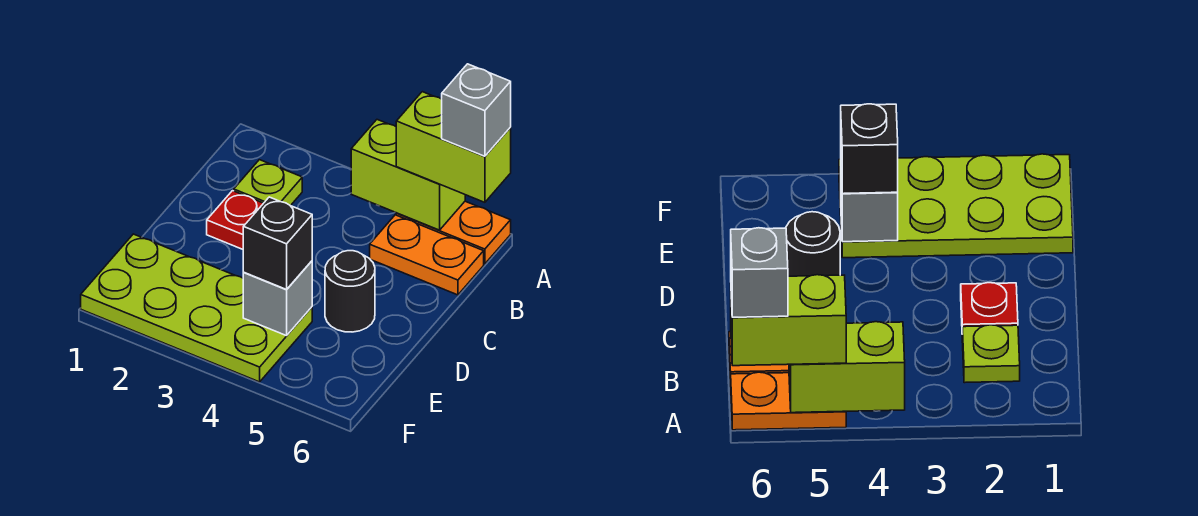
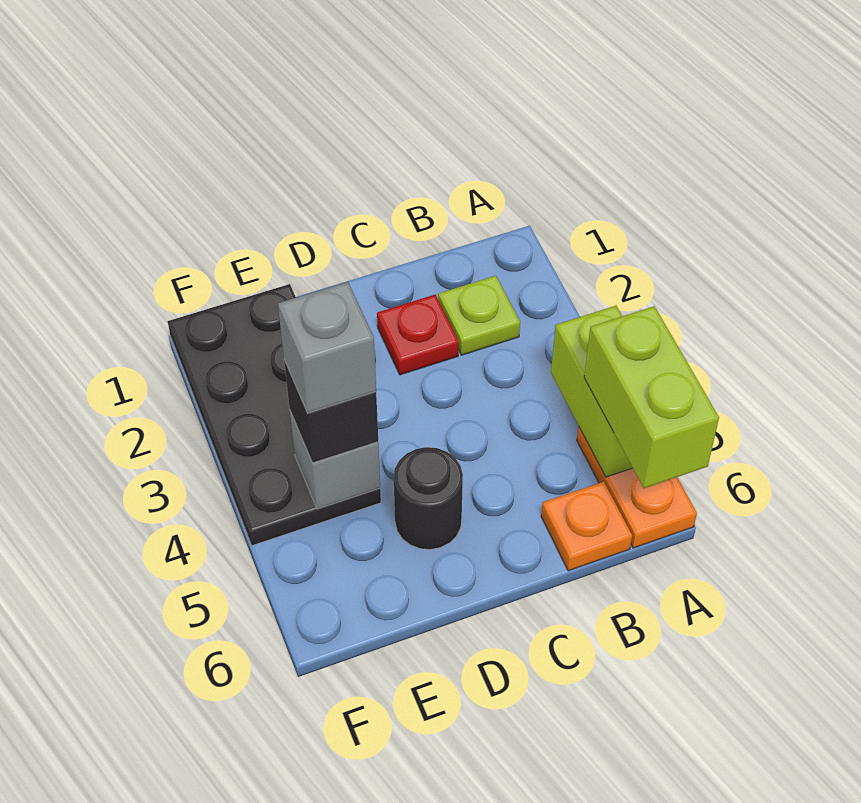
grey brick A6 level 4 -> grey brick E4 level 4
orange plate B5:B6 level 1 -> orange plate B6 level 1
lime plate E1:F4 level 1 -> black plate E1:F4 level 1

